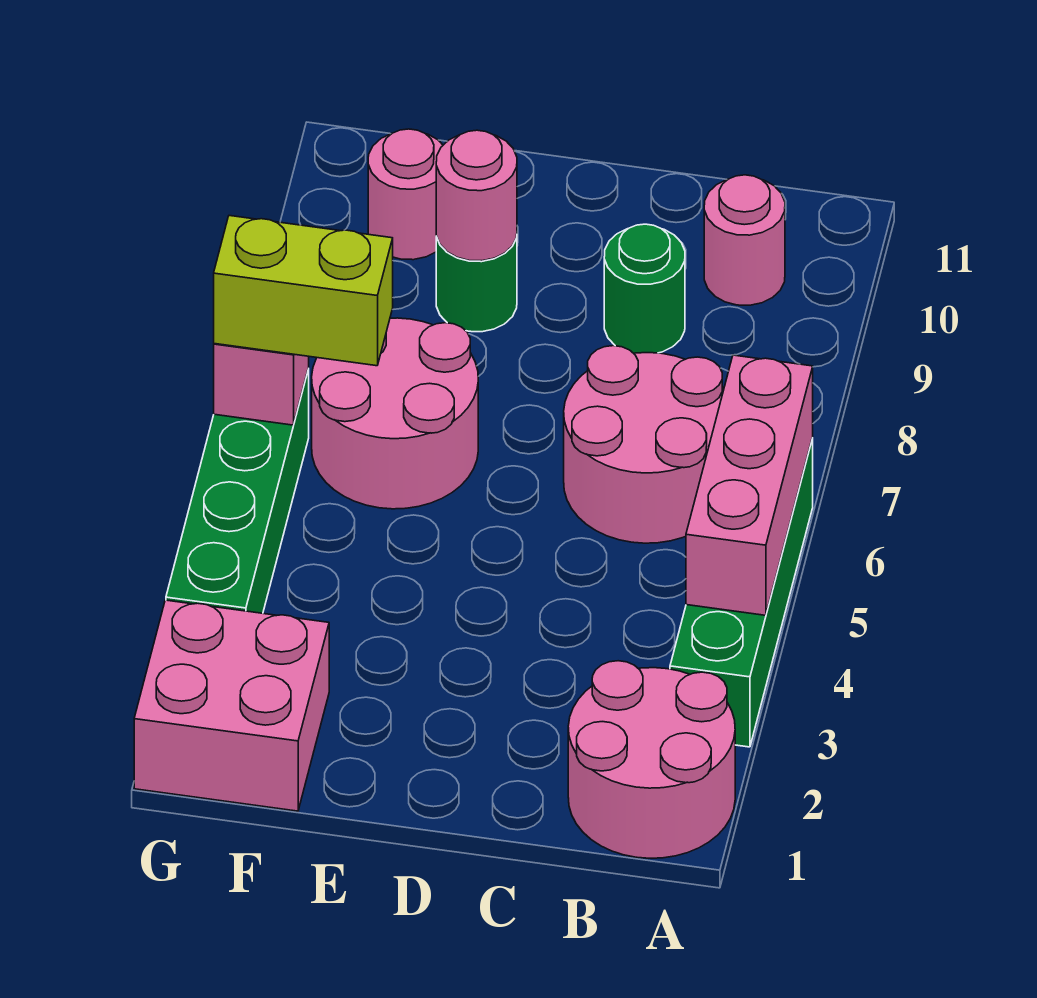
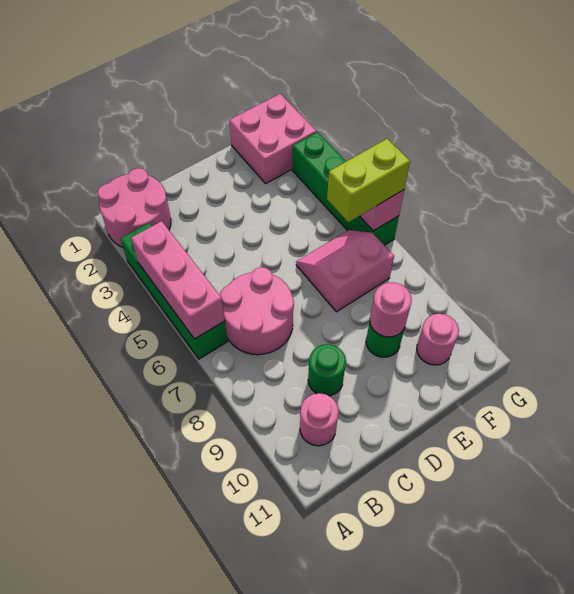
pink round brick E6:F7 level 1 -> pink slope E6:F7 level 1 top 7

